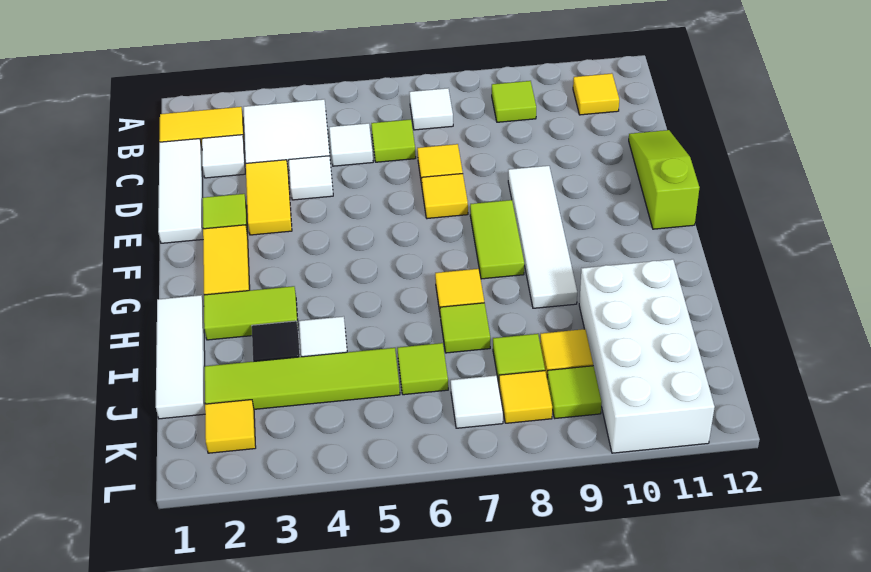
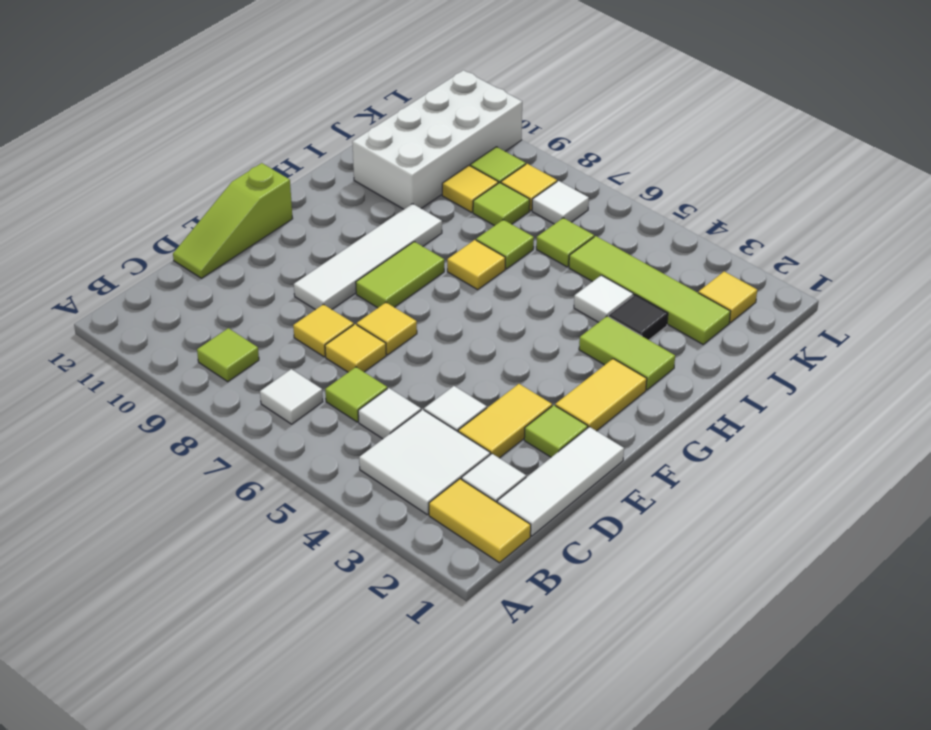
yellow tile B11 level 1 -> yellow tile D8 level 1
white tile H1:J1 level 1 -> none

